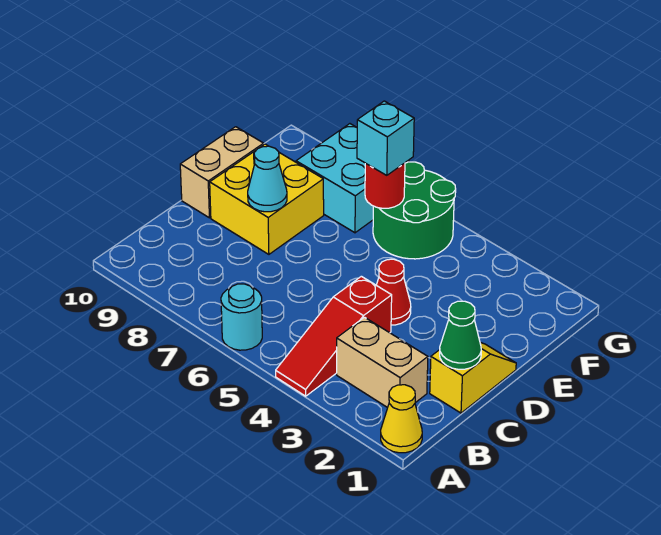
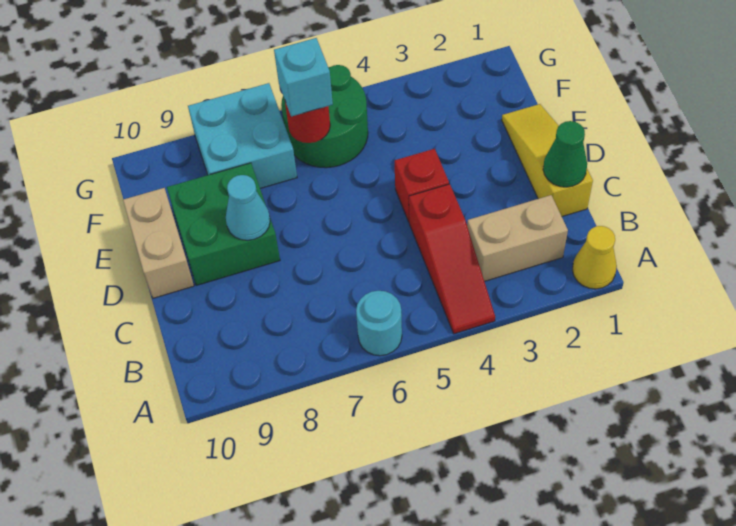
yellow slope C1:D1 level 1 top C -> yellow slope C1:E1 level 1 top C
red cone D4 level 1 -> red brick D4 level 1
yellow brick D8:E9 level 1 -> green brick D8:E9 level 1

